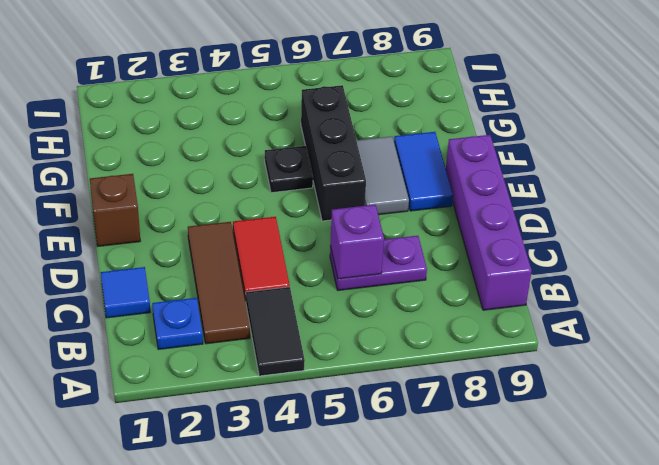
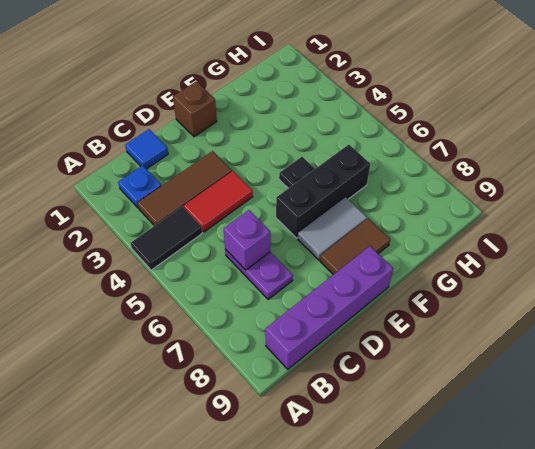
blue tile E8:F8 level 1 -> brown tile E8:F8 level 1

